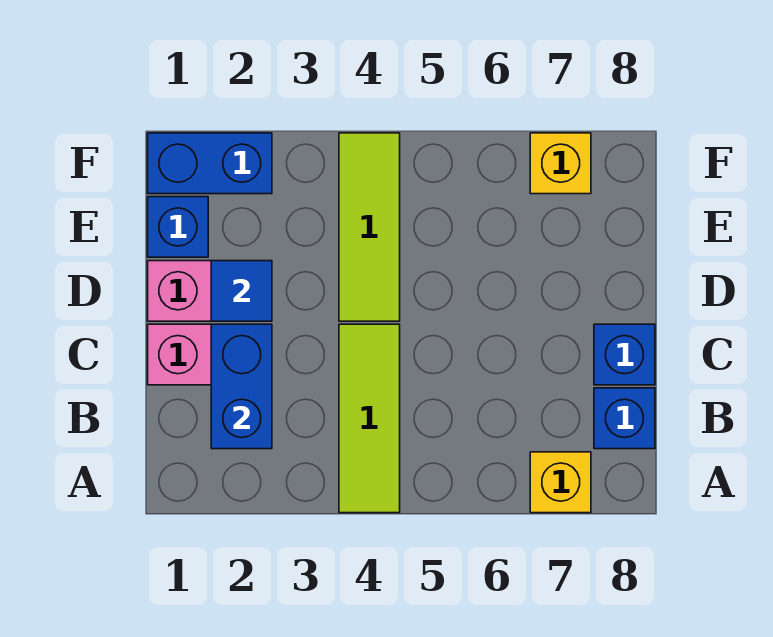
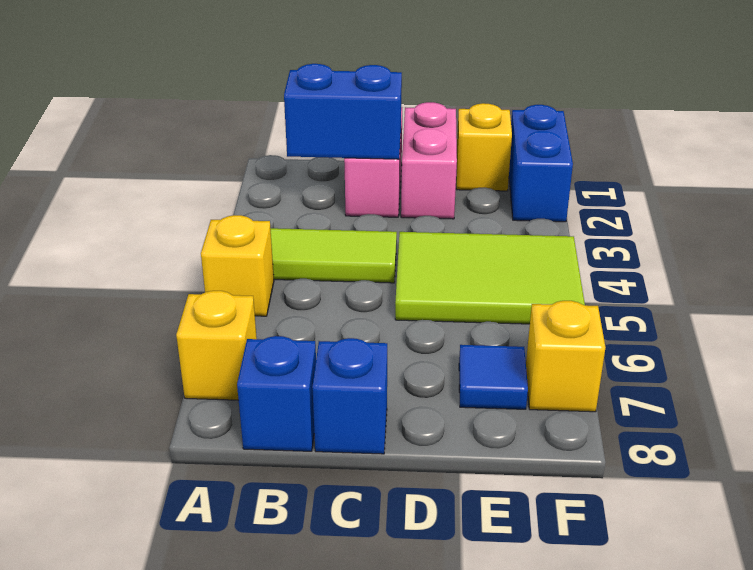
none -> yellow brick A5 level 1
blue tile D2 level 2 -> blue tile E7 level 1
lime tile D4:F4 level 1 -> lime tile D4:F5 level 1
blue brick E1 level 1 -> yellow brick E1 level 1

